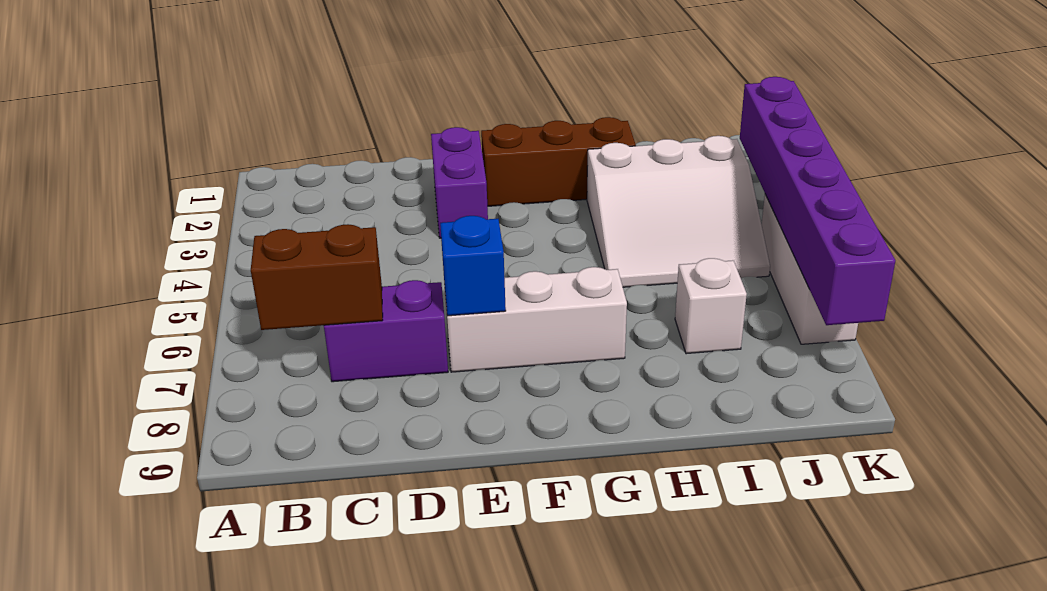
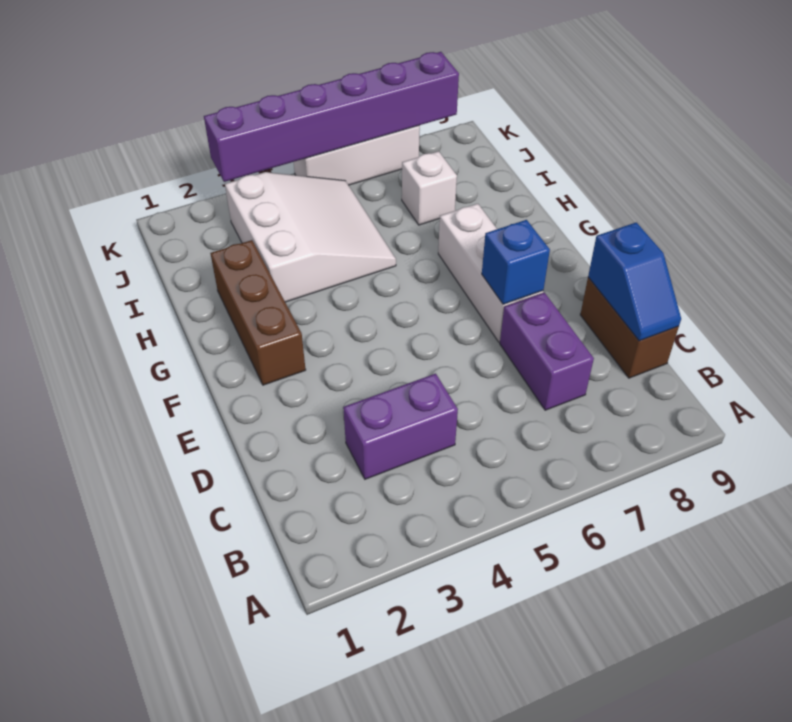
brown brick B7:C7 level 2 -> brown brick C9:D9 level 1
none -> blue slope C9:D9 level 2 top D
purple brick E2:E3 level 1 -> purple brick C3:C4 level 1

